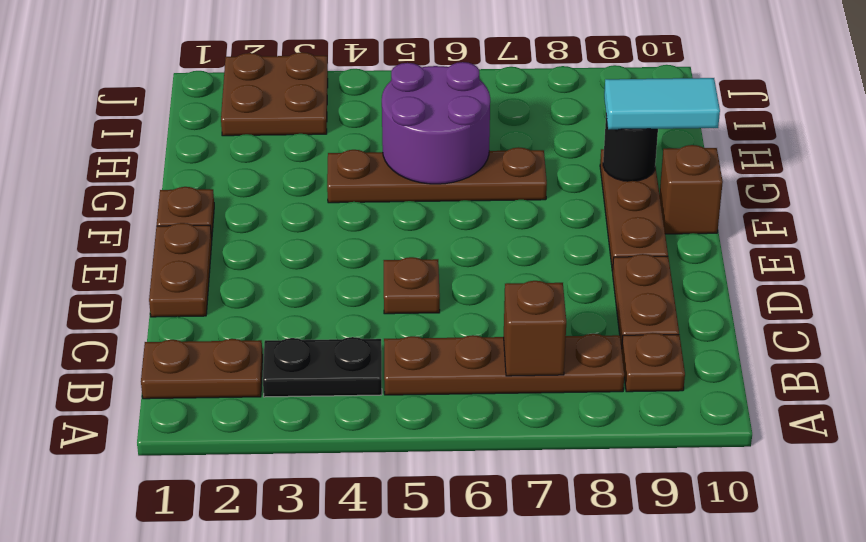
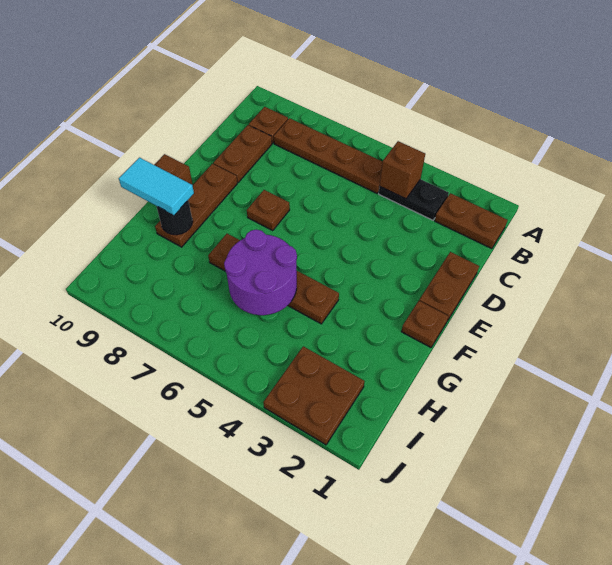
brown brick B7 level 2 -> brown brick B4 level 2
brown plate D5 level 1 -> brown plate E7 level 1

